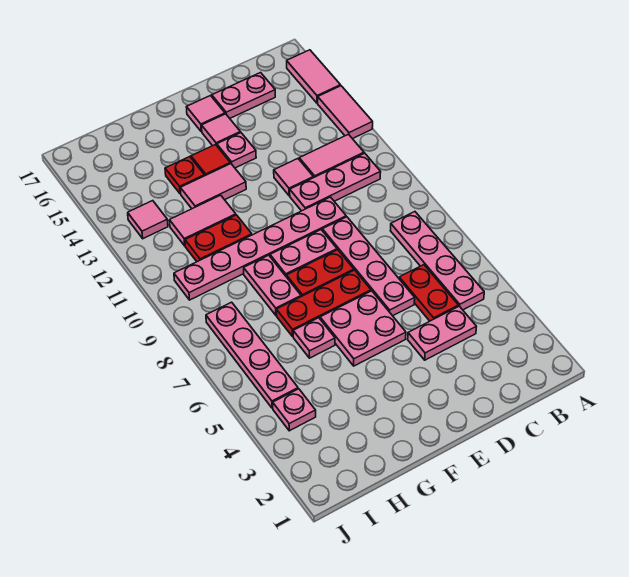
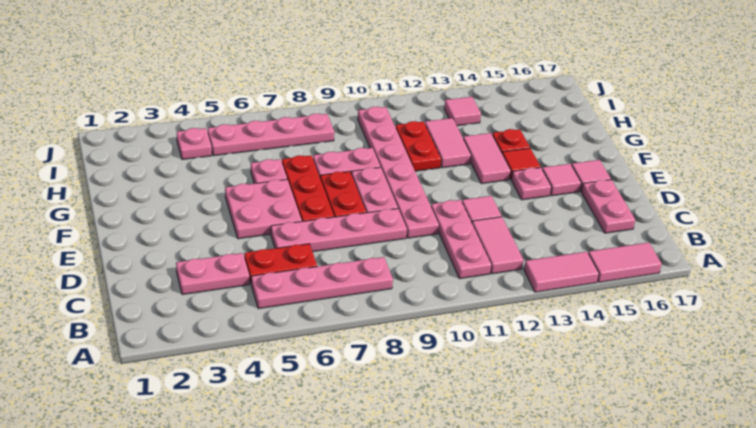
pink plate C4:D4 level 1 -> pink plate C3:C4 level 1

